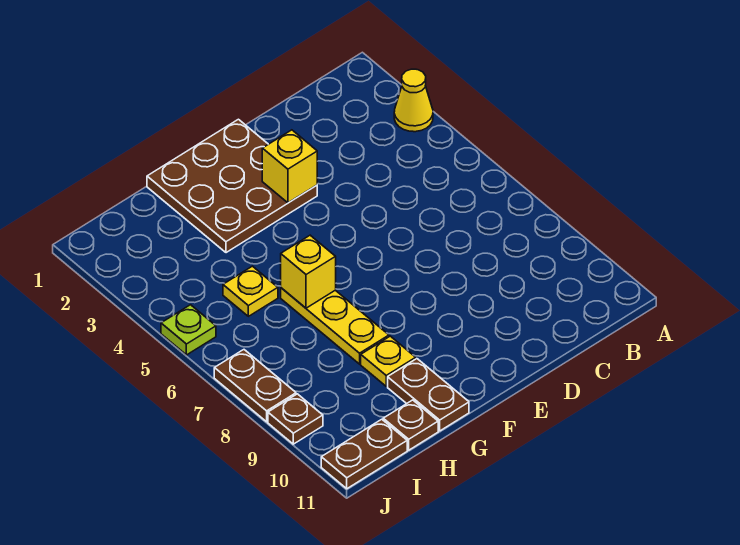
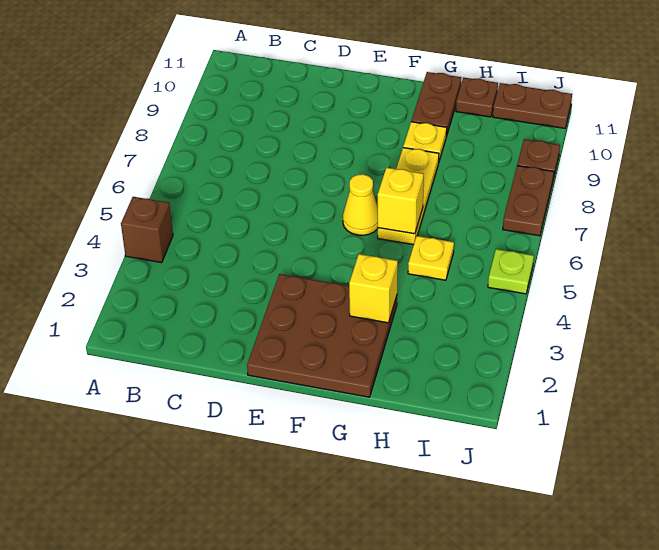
yellow cone A3 level 1 -> yellow cone F6 level 1
none -> brown brick A4 level 1
yellow brick E3 level 2 -> yellow brick G3 level 2

